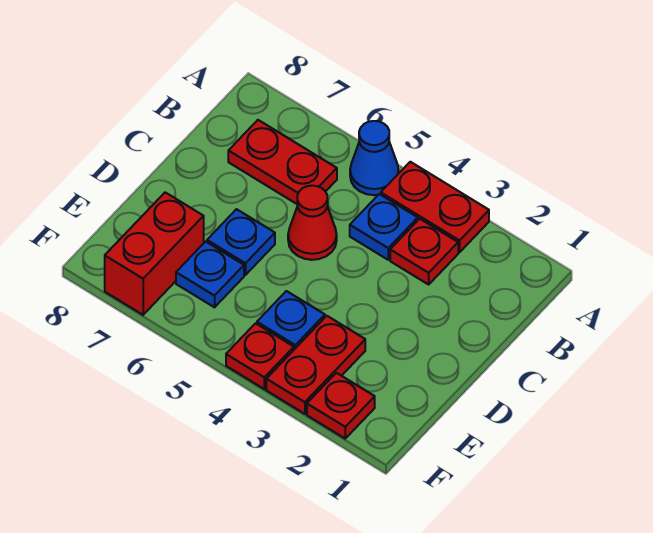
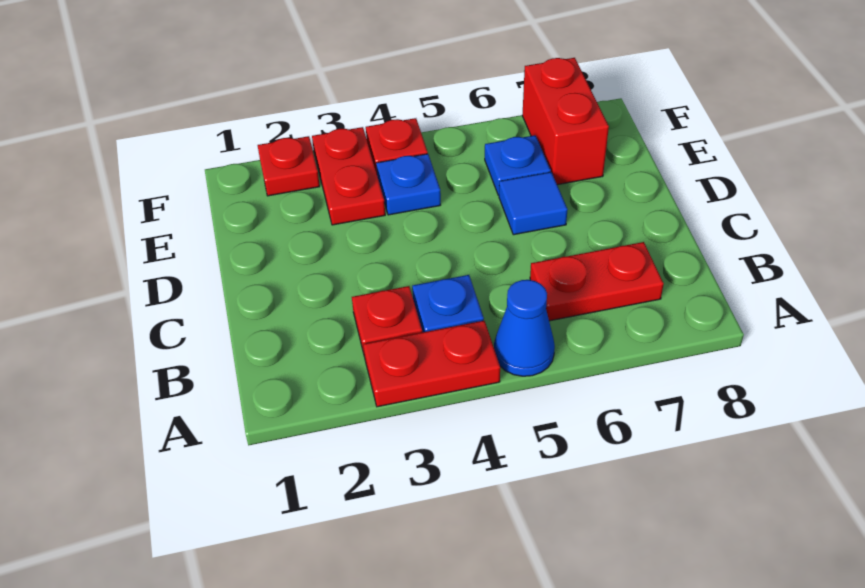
red cone C5 level 1 -> none
blue plate D6 level 1 -> blue tile D6 level 1

